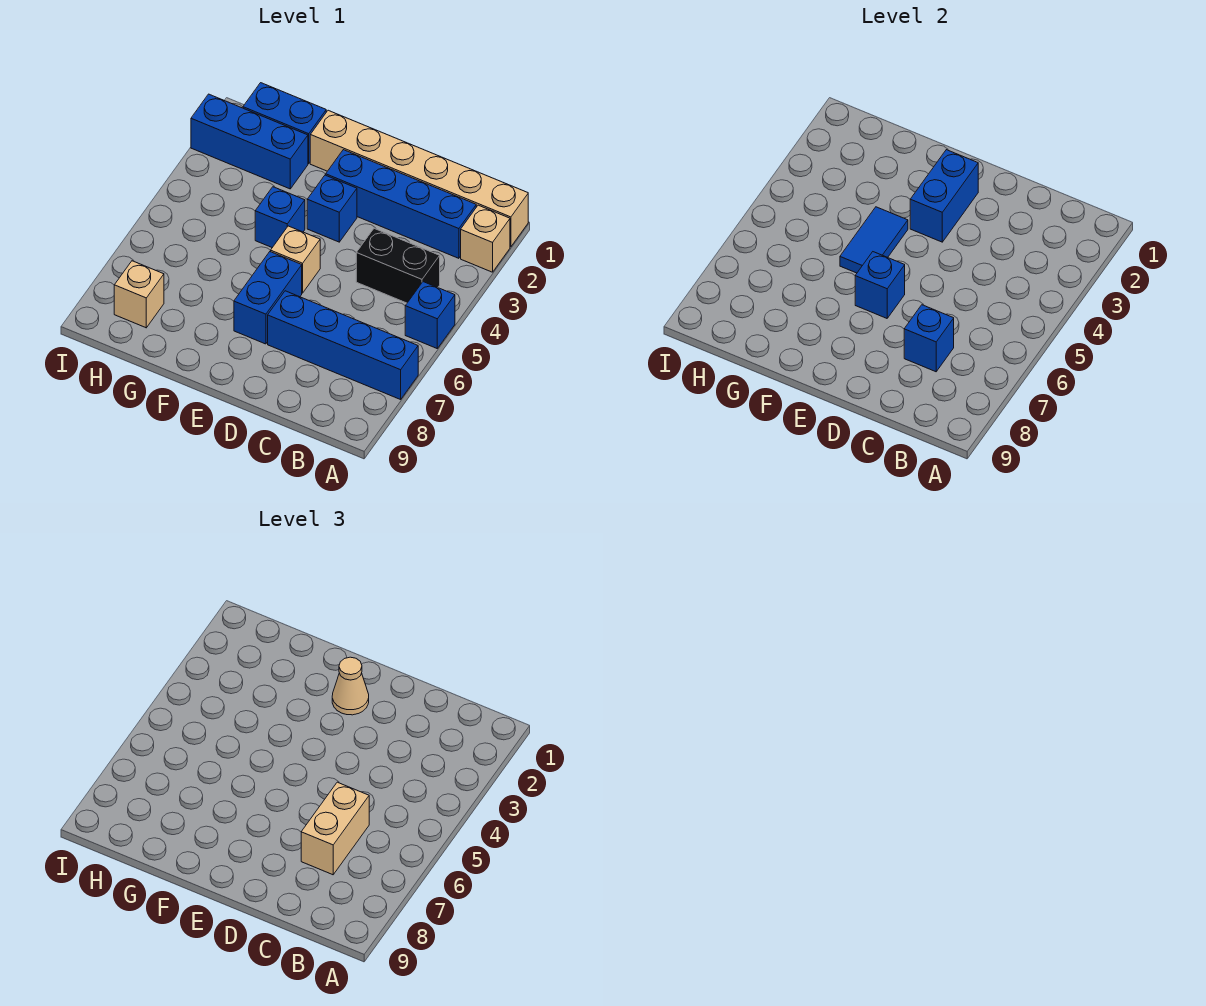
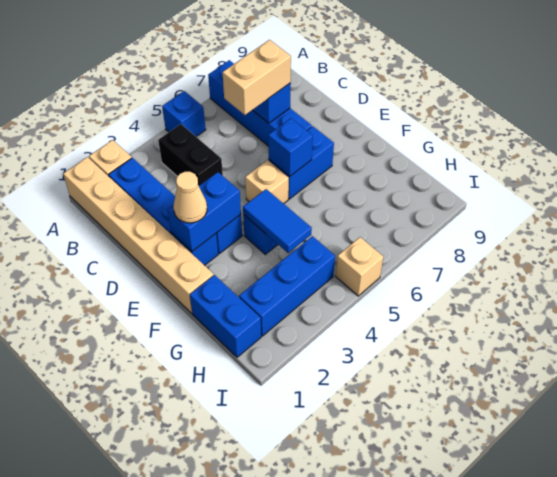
blue tile F4:F5 level 2 -> blue tile F4:G4 level 2
blue brick G2:I2 level 1 -> blue brick H2:H4 level 1
tan brick H8 level 1 -> tan brick I5 level 1

